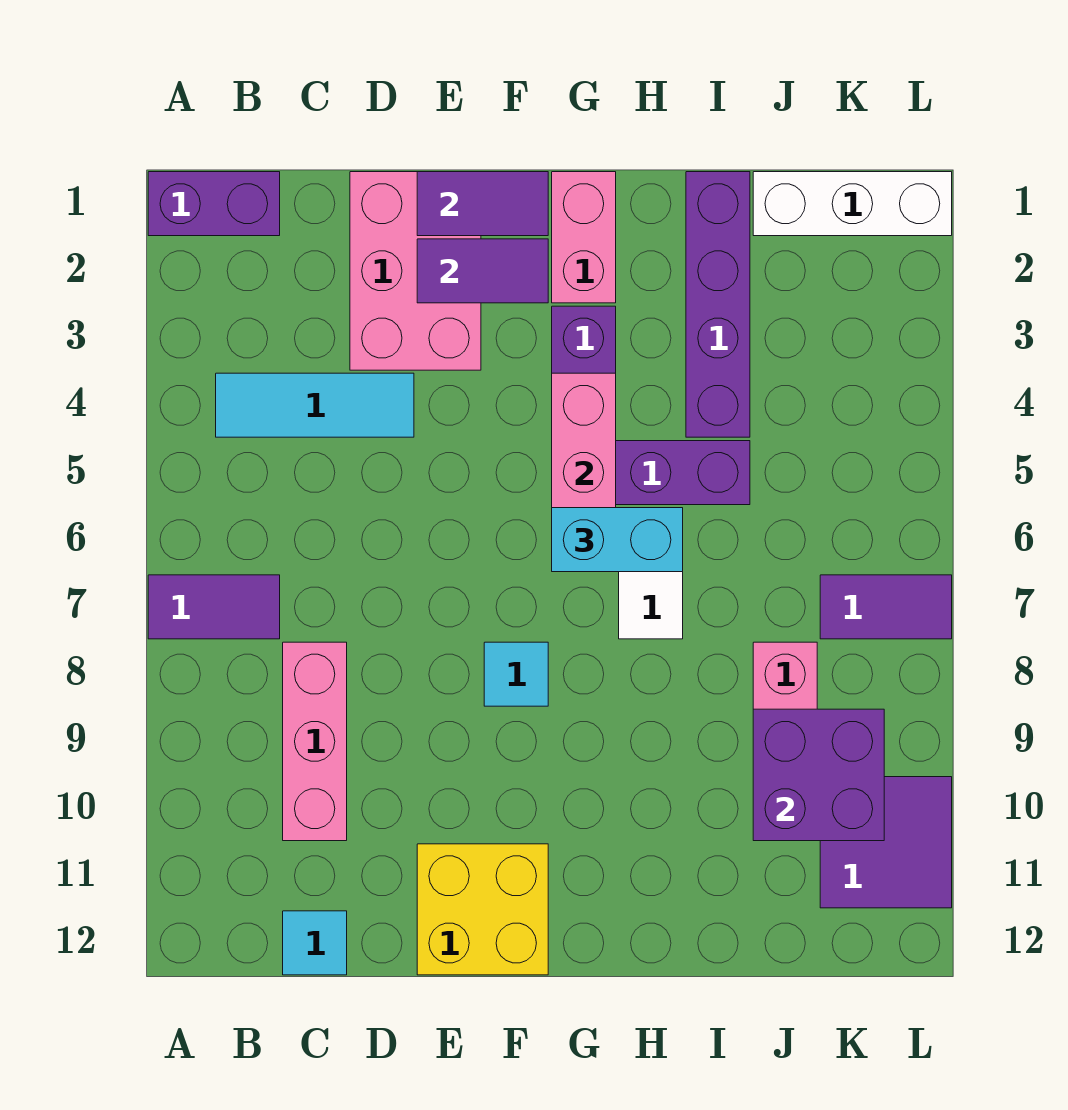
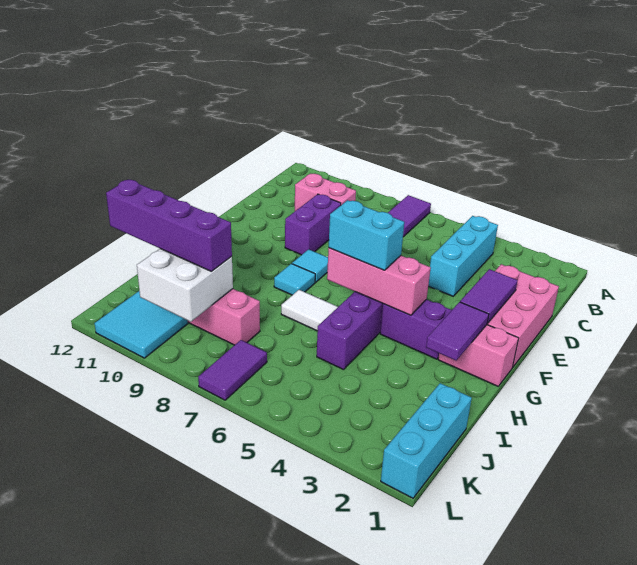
purple brick A1:B1 level 1 -> purple brick D9:E9 level 1
cyan tile B4:D4 level 1 -> cyan brick B4:D4 level 1
pink brick C8:C10 level 1 -> pink brick C9:C10 level 1
cyan tile C12 level 1 -> cyan tile G8 level 1
pink brick D1:E3 level 1 -> pink brick D1:F2 level 1
purple tile E1:F1 level 2 -> purple tile G2:H2 level 2
yellow brick E11:F12 level 1 -> none
cyan brick G6:H6 level 3 -> cyan brick G5:G6 level 3
purple brick I1:I4 level 1 -> purple brick J9:J12 level 3
white brick J1:L1 level 1 -> cyan brick J1:L1 level 1
purple brick J9:K10 level 2 -> white brick J9:K10 level 2
purple tile K10:L11 level 1 -> cyan tile K10:L11 level 1

